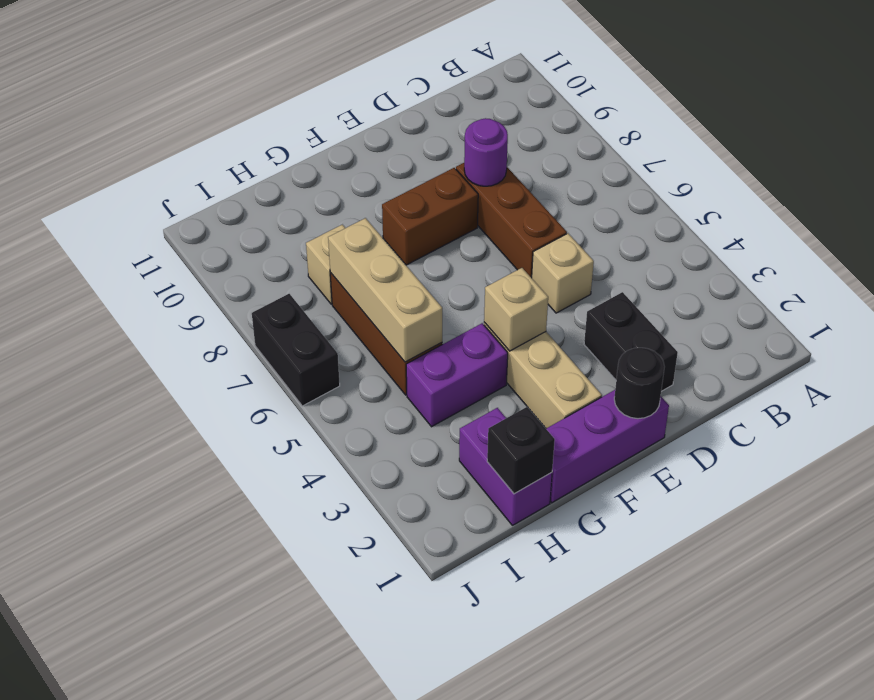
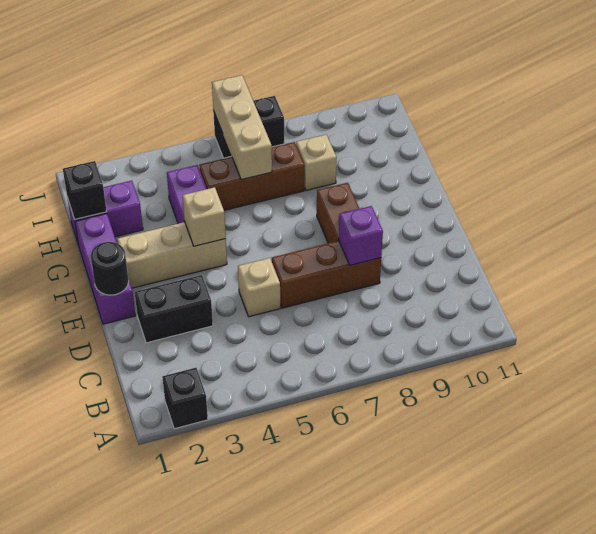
none -> black brick A2 level 1
purple round brick D8 level 2 -> purple brick D8 level 2
tan brick H5:H7 level 2 -> tan brick H6:J6 level 2

